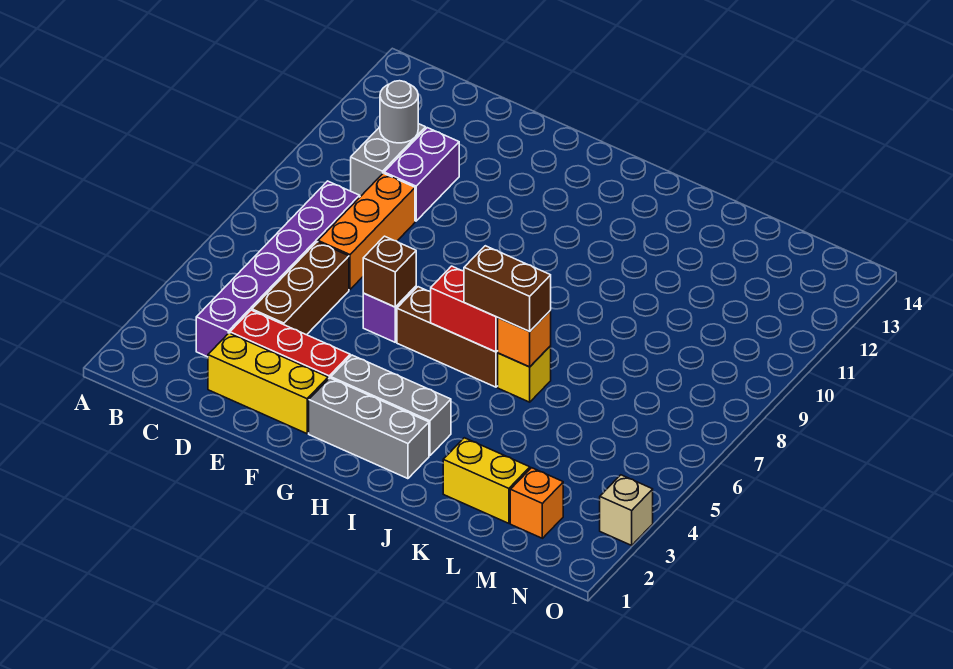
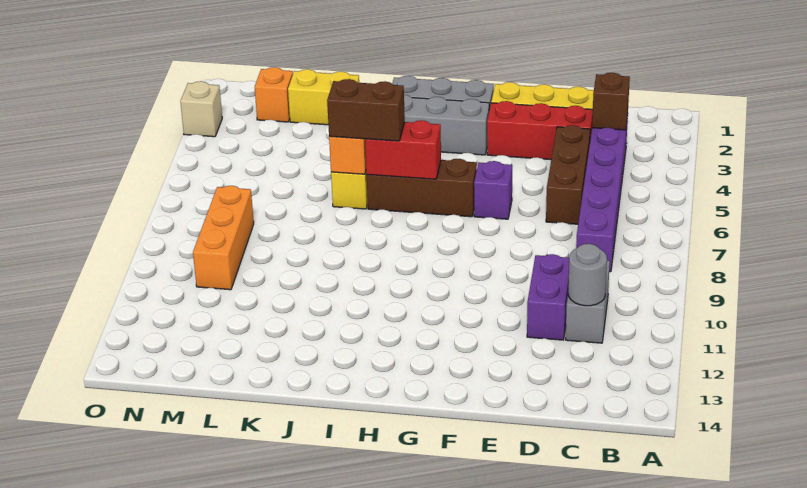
orange brick D7:D9 level 1 -> orange brick M8:M10 level 1
brown brick F6 level 2 -> brown brick C3 level 2

